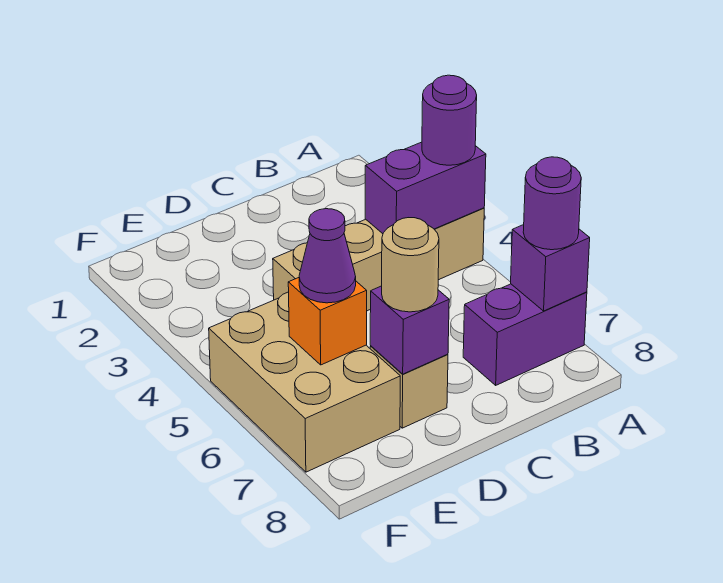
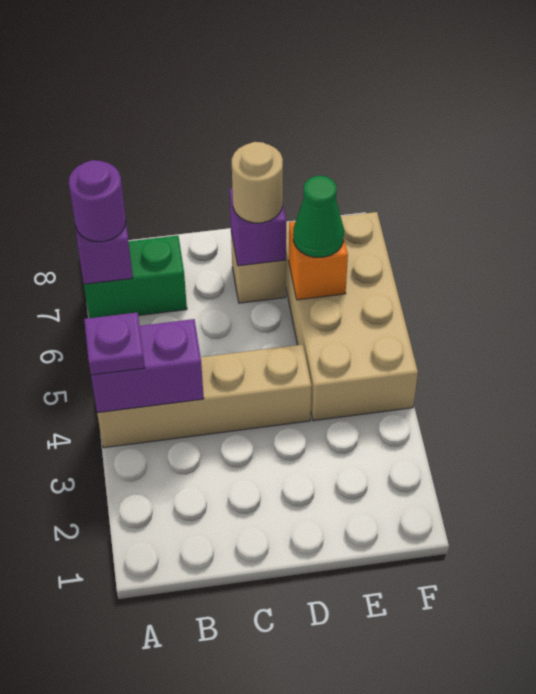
purple round brick A4 level 3 -> purple plate A4 level 3
purple brick A7:B7 level 1 -> green brick A7:B7 level 1
tan brick E5:F7 level 1 -> tan brick E4:F7 level 1
purple cone E6 level 3 -> green cone E6 level 3

